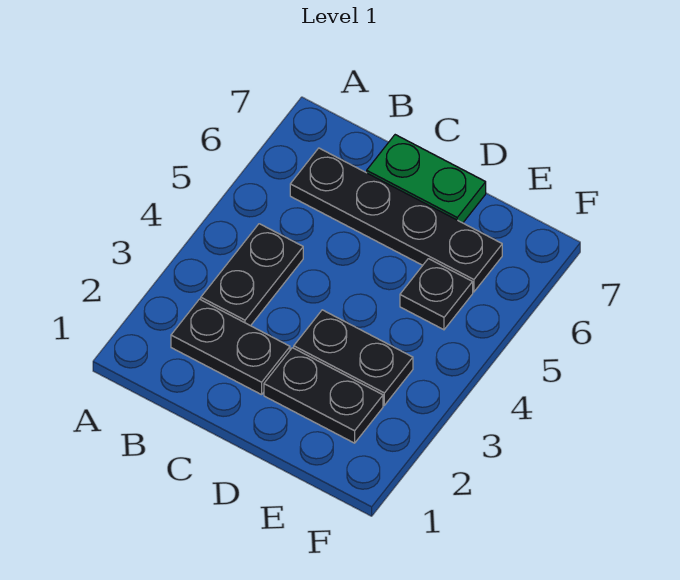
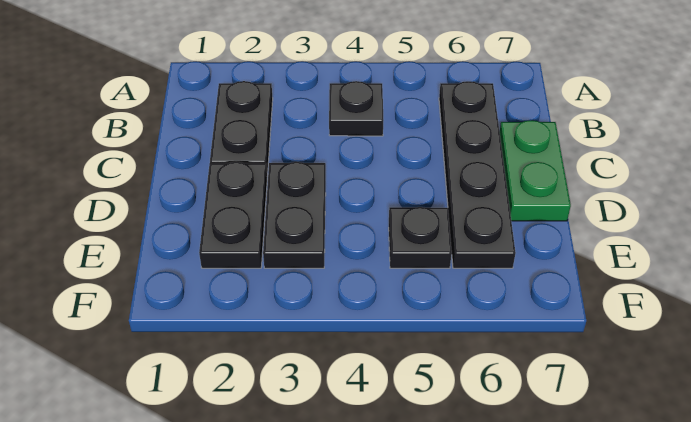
black plate B3:B4 level 1 -> black plate B4 level 1

